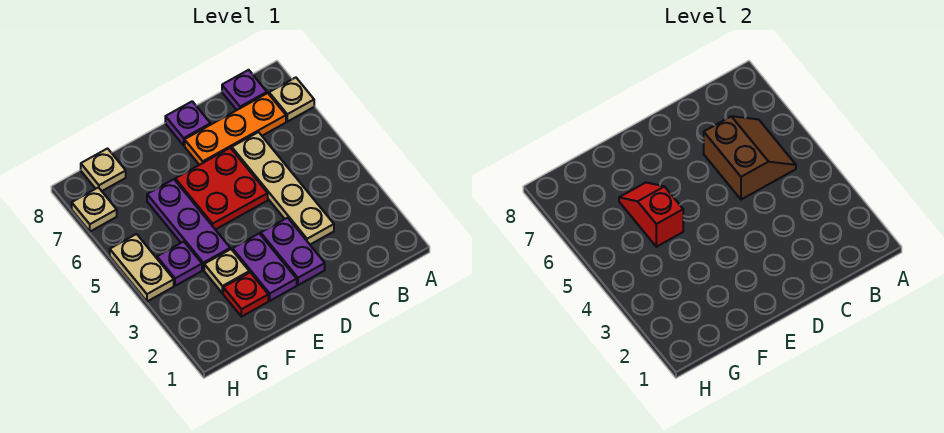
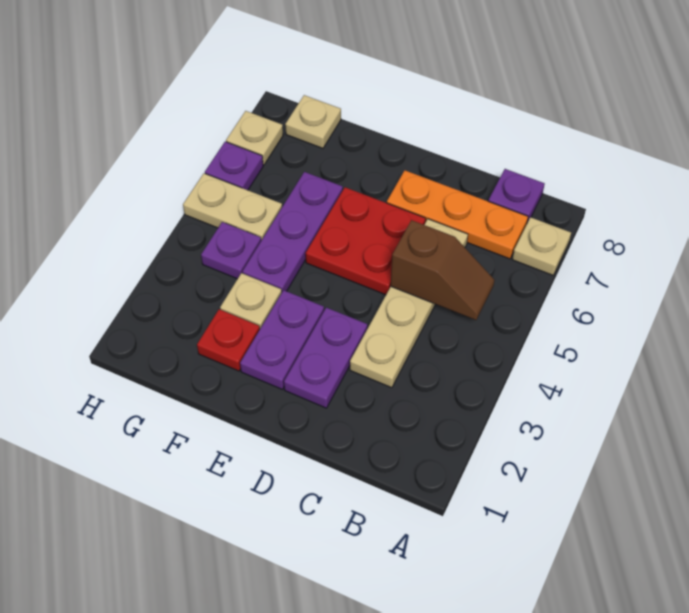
brown slope B5:C6 level 2 top C -> brown slope B5:C5 level 2 top C
purple plate D8 level 1 -> purple plate H6 level 1
red slope F5:F6 level 2 top 5 -> none
tan plate H4:H5 level 1 -> tan plate G5:H5 level 1

